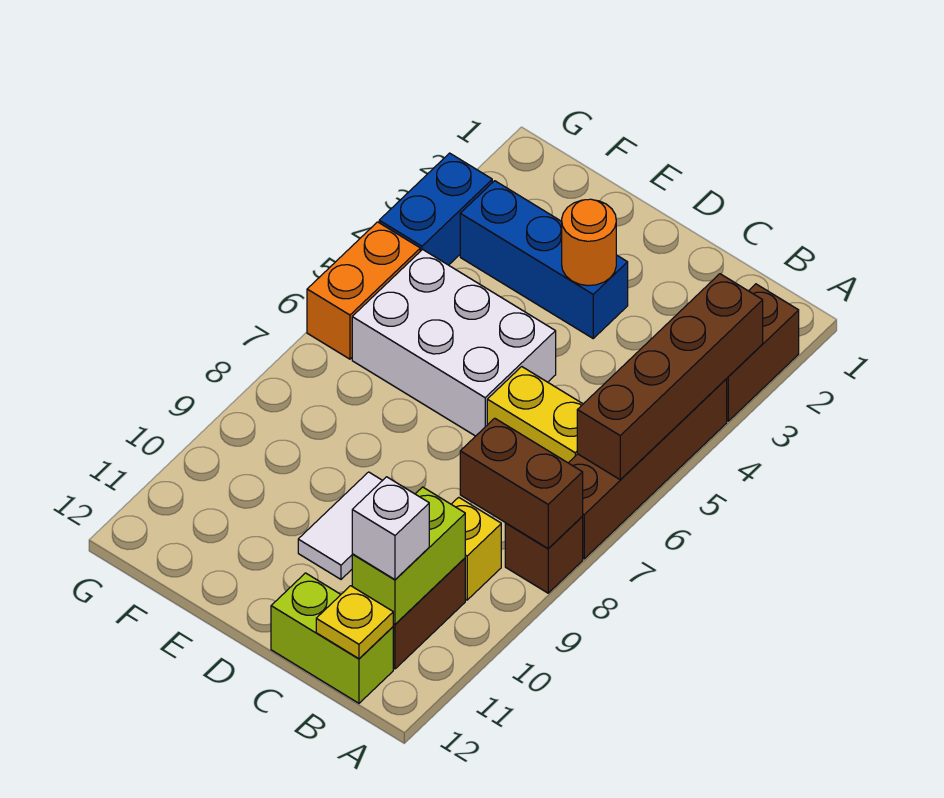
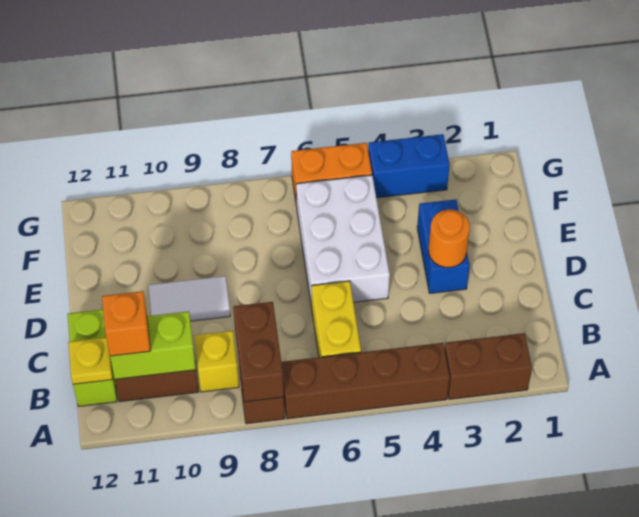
brown brick A3:A6 level 2 -> none
white brick B11 level 3 -> orange brick B11 level 3
blue brick D3:F3 level 1 -> blue brick D3:E3 level 1

